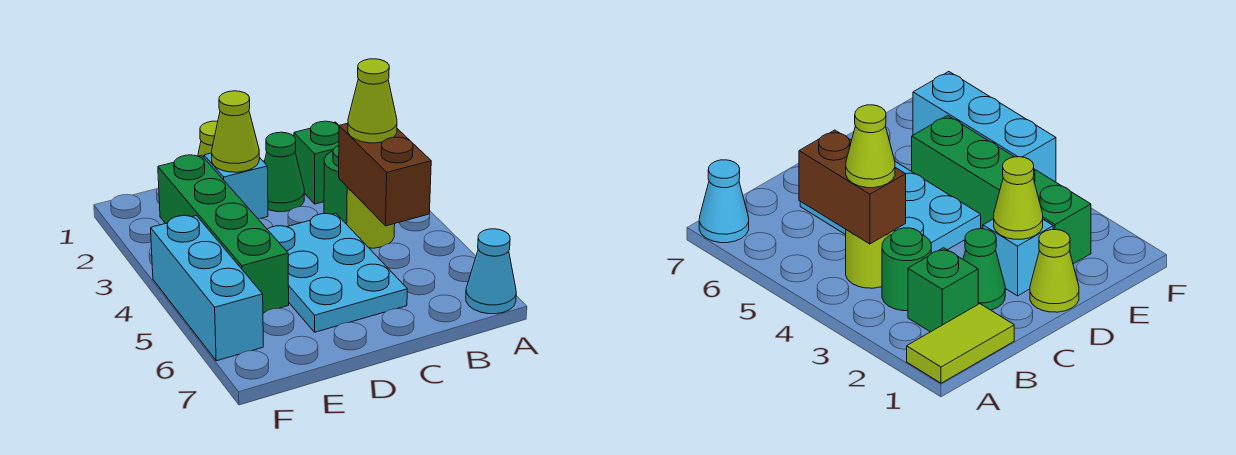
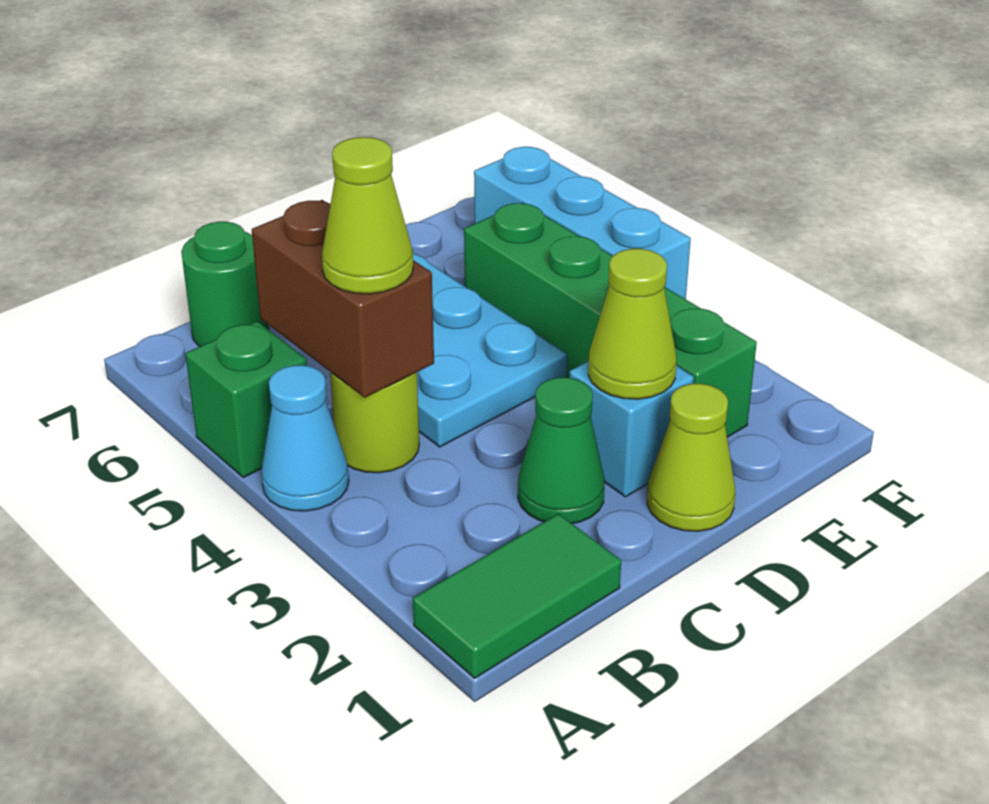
lime tile A1:B1 level 1 -> green tile A1:B1 level 1
cyan cone A7 level 1 -> cyan cone A4 level 1
green brick B2 level 1 -> green brick A5 level 1
green round brick B3 level 1 -> green round brick B7 level 1

